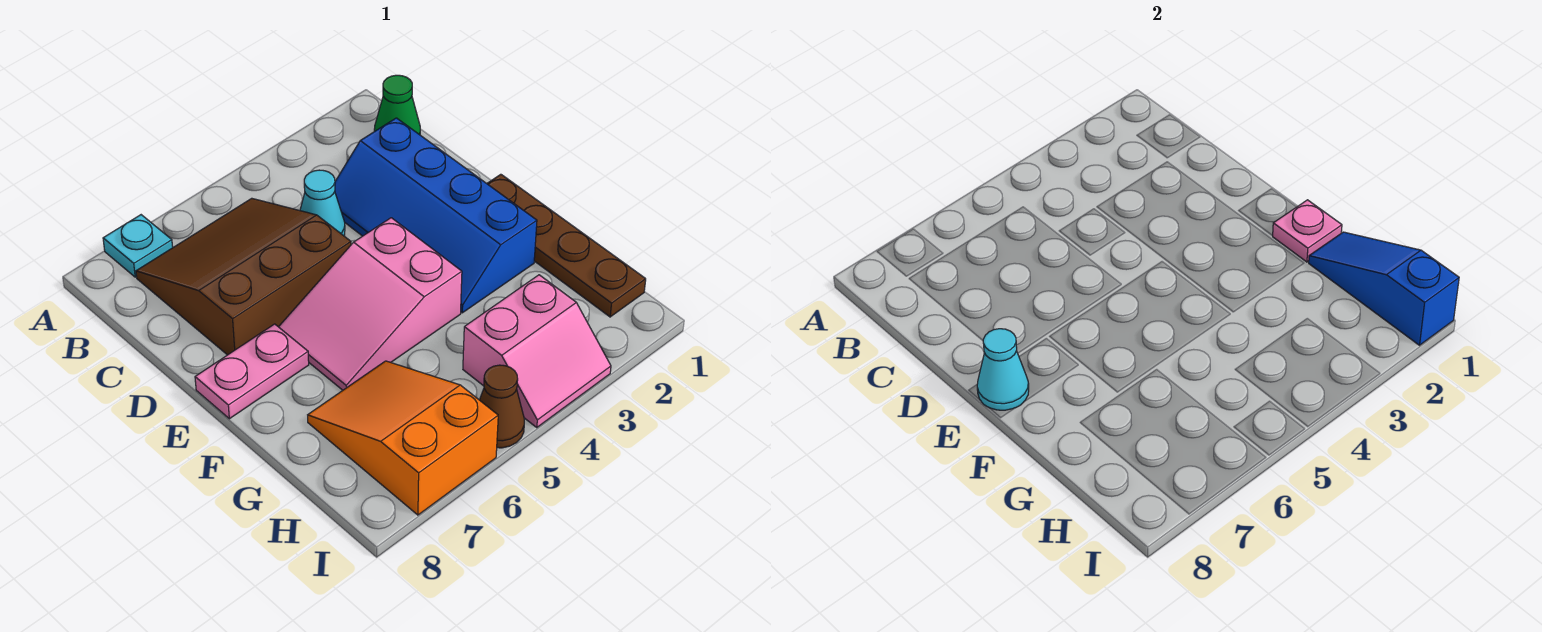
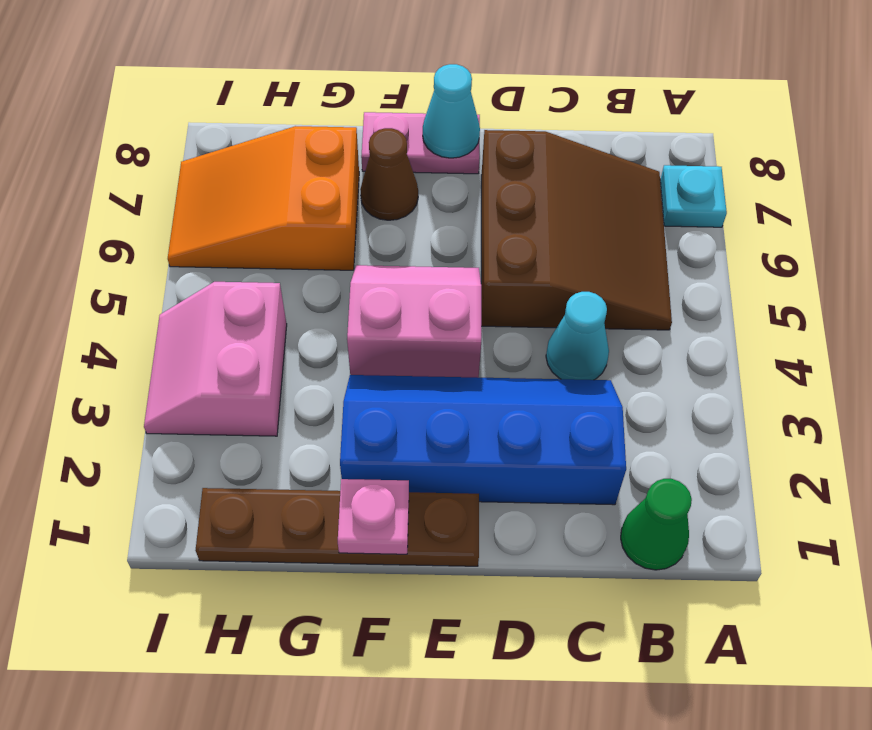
pink slope E4:F6 level 1 top 4 -> pink slope E4:F5 level 1 top 4
pink plate E7:E8 level 1 -> pink plate E8:F8 level 1
blue slope G1:I1 level 2 top I -> none
orange slope G6:I7 level 1 top I -> orange slope G6:I7 level 1 top G
brown cone I5 level 1 -> brown cone F7 level 1

